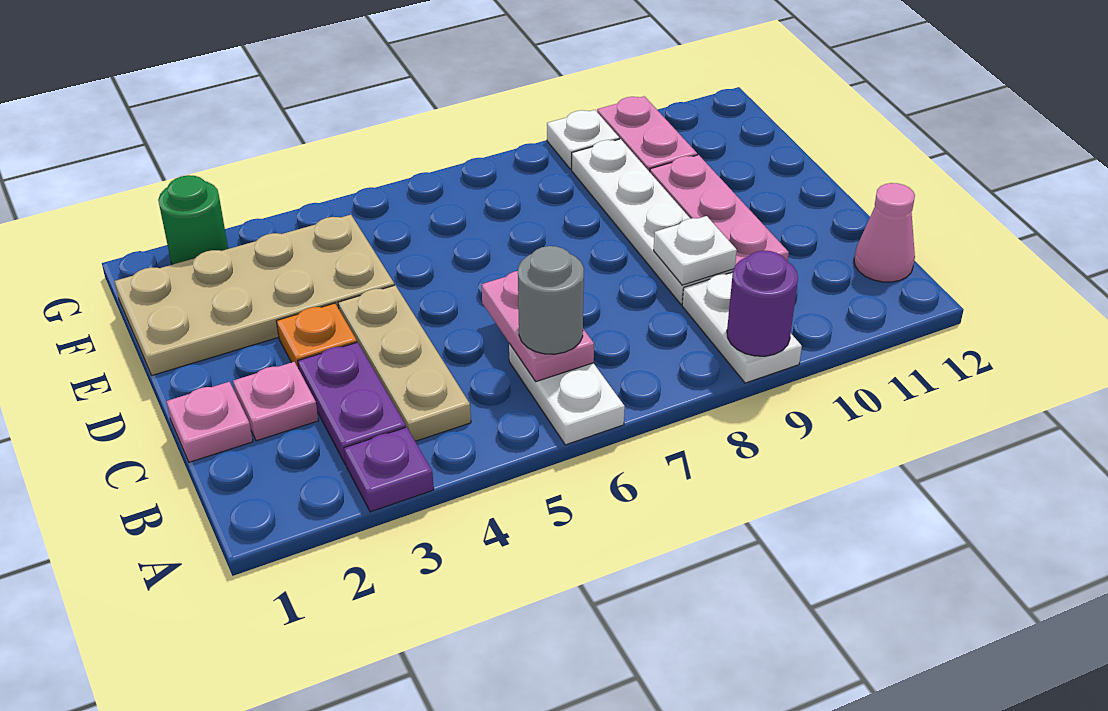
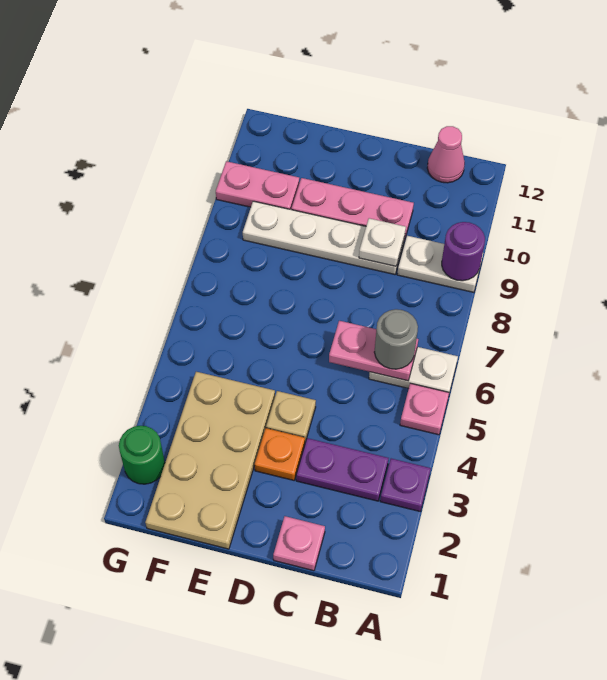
tan plate B4:D4 level 1 -> tan plate D4 level 1
pink plate C2 level 1 -> pink plate A5 level 1
white plate G9 level 1 -> none

